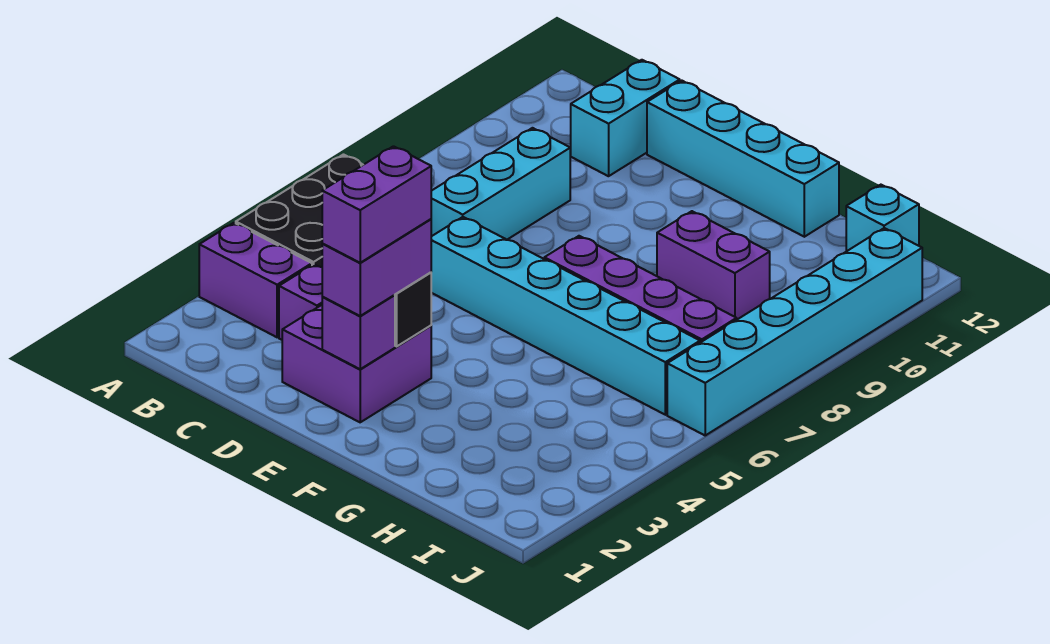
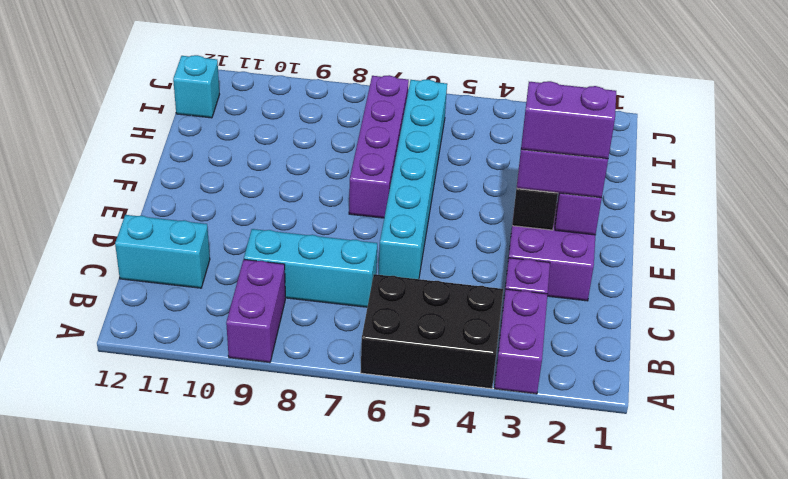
cyan brick D12:G12 level 1 -> none
purple brick G9:H9 level 1 -> purple brick A9:B9 level 1
cyan brick J6:J11 level 1 -> none

